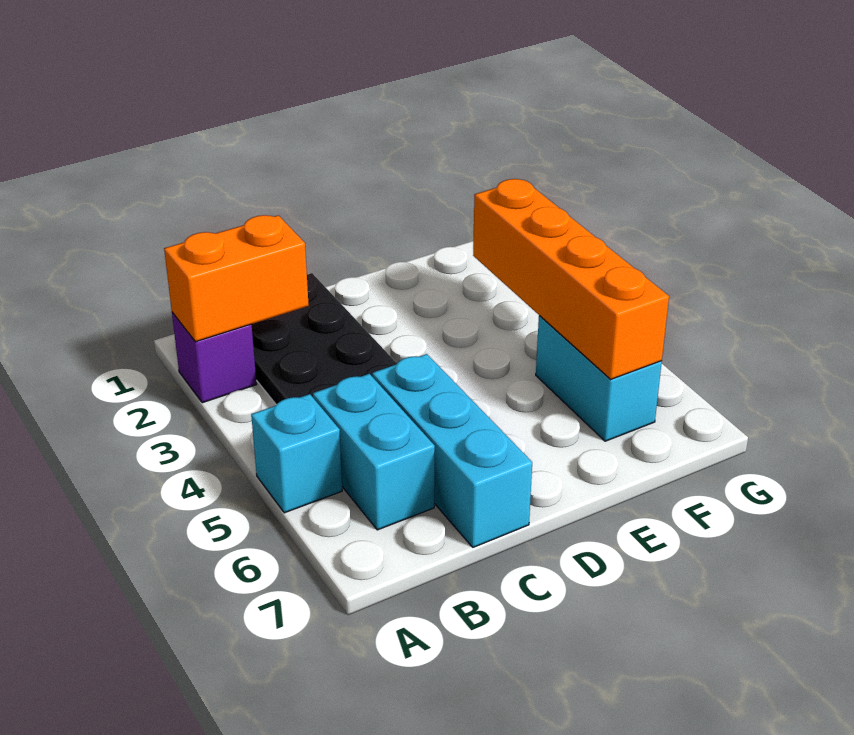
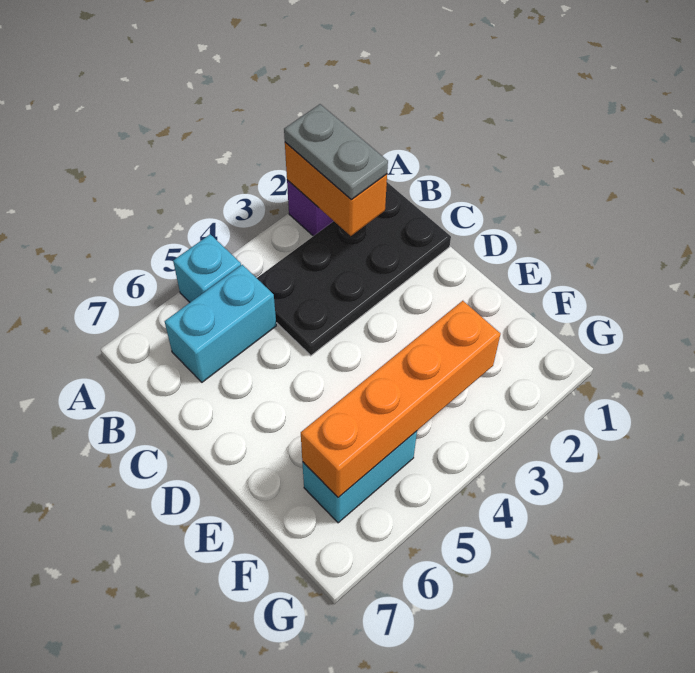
none -> grey plate A2:B2 level 3
cyan brick C5:C7 level 1 -> none

